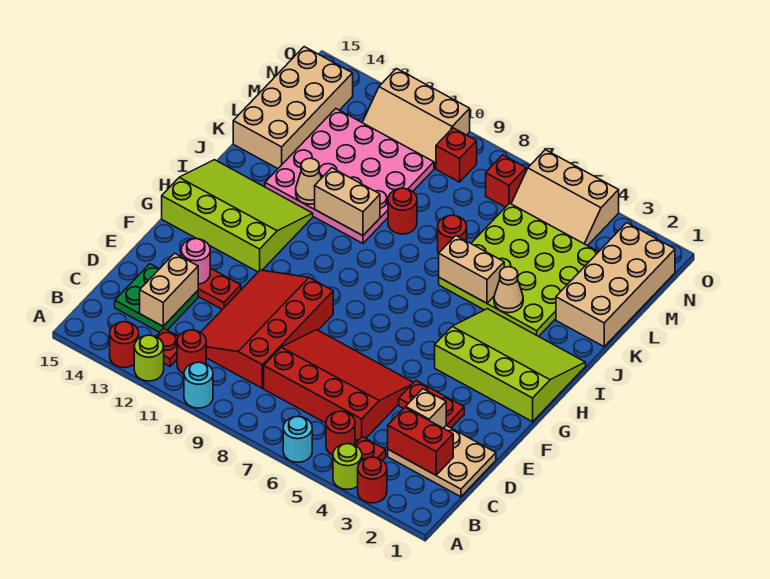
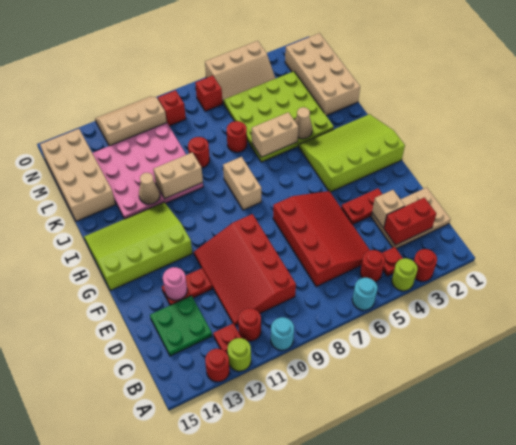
red slope C5:E8 level 1 top C -> red slope C5:F7 level 1 top 7
tan brick C13:D13 level 2 -> tan brick H8:I8 level 1
tan slope N10:O12 level 1 top O -> tan slope N10:O12 level 1 top N

